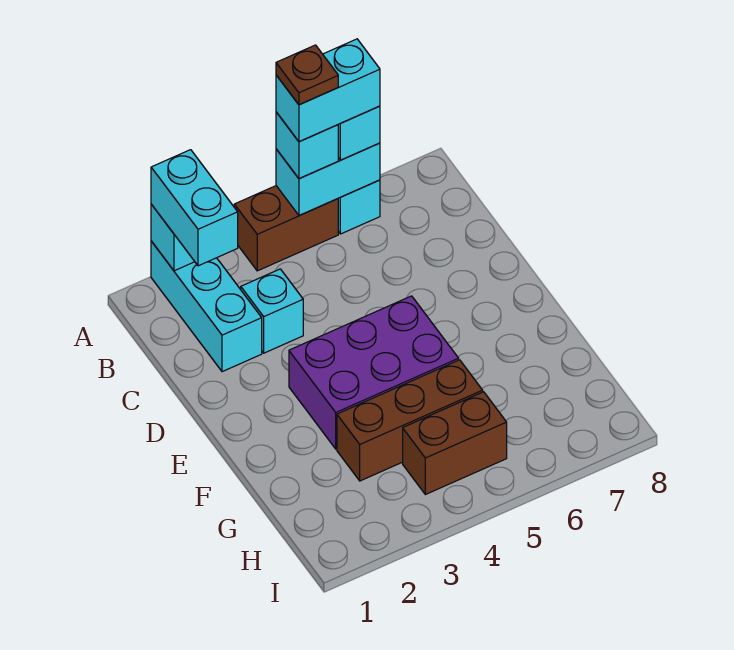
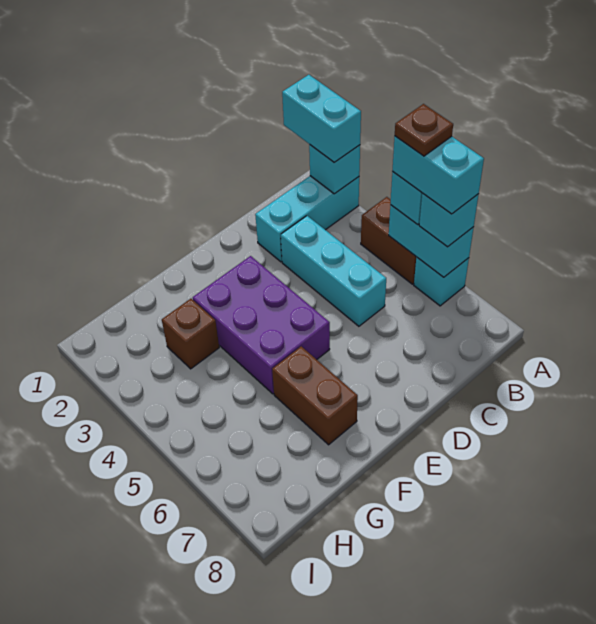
cyan brick A2:B2 level 3 -> cyan brick A1:A2 level 3
cyan brick C3 level 1 -> cyan brick C3:C5 level 1
brown brick G3:G5 level 1 -> brown brick G3 level 1
brown brick H4:H5 level 1 -> brown brick F6:F7 level 1

